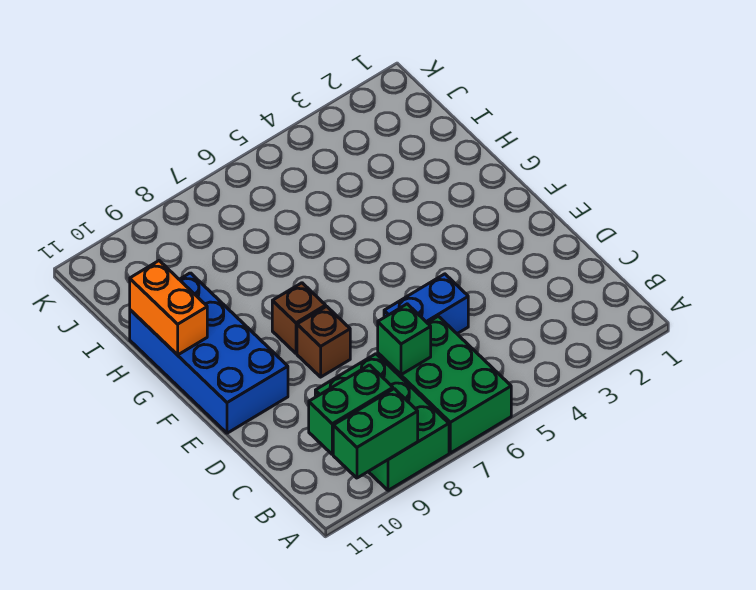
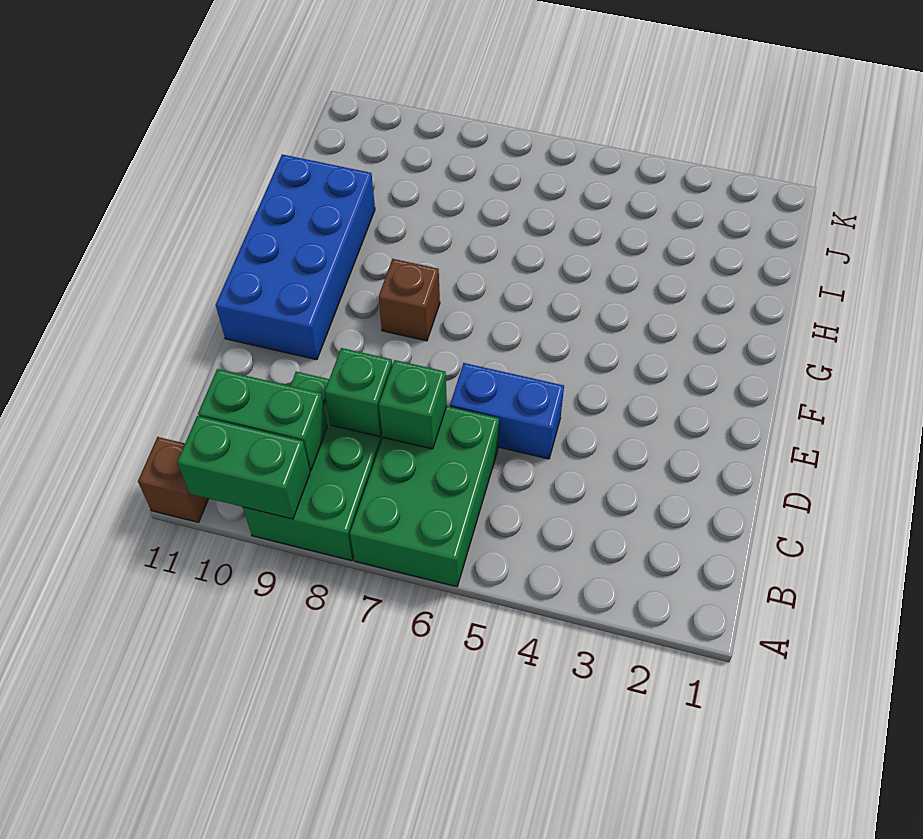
none -> green brick C8 level 2
brown brick E8 level 1 -> brown brick A11 level 1
orange brick G11:H11 level 2 -> none

